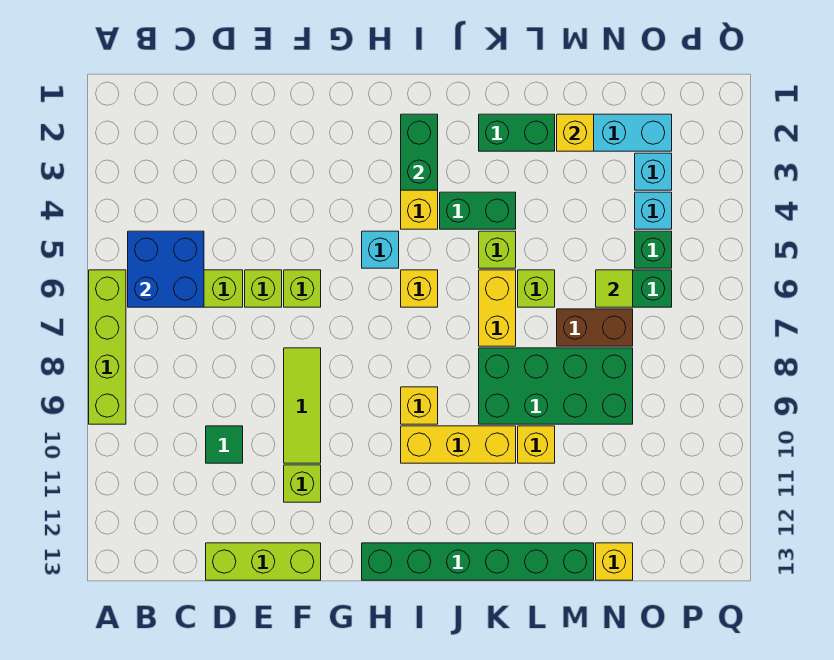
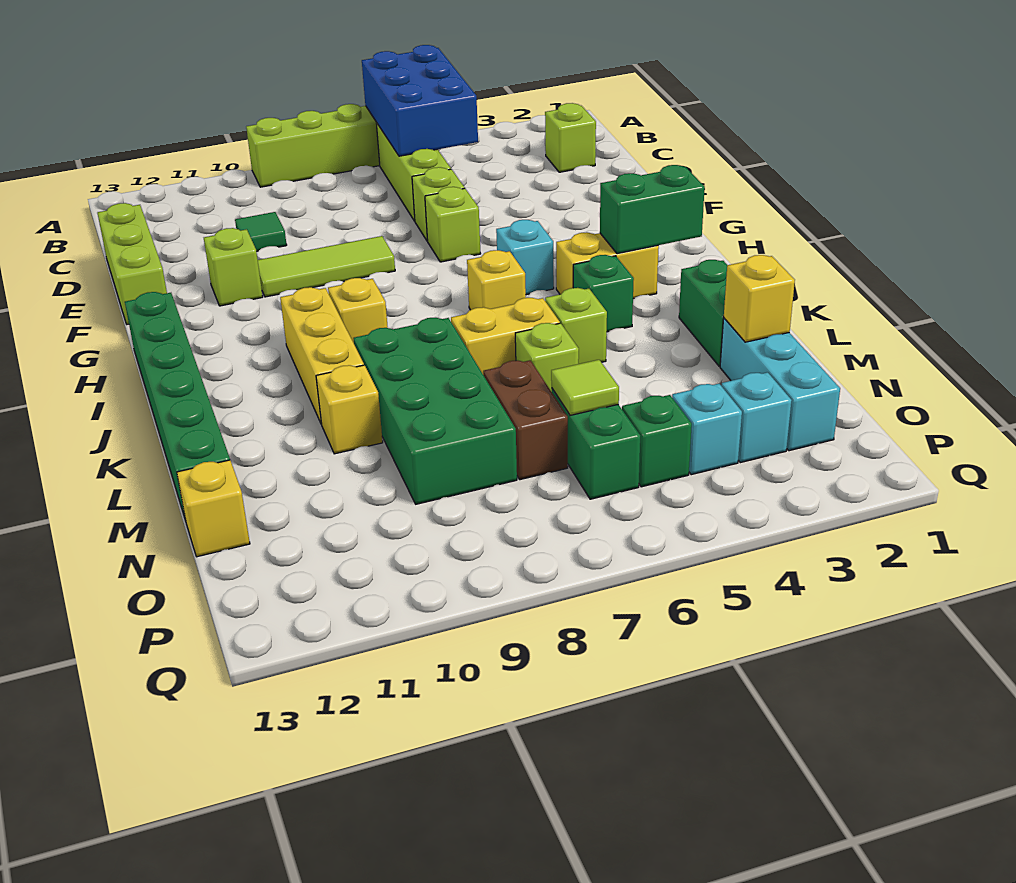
blue brick B5:C6 level 2 -> blue brick A5:C6 level 2
none -> lime brick C2 level 1
green brick J4:K4 level 1 -> green brick J4 level 1

